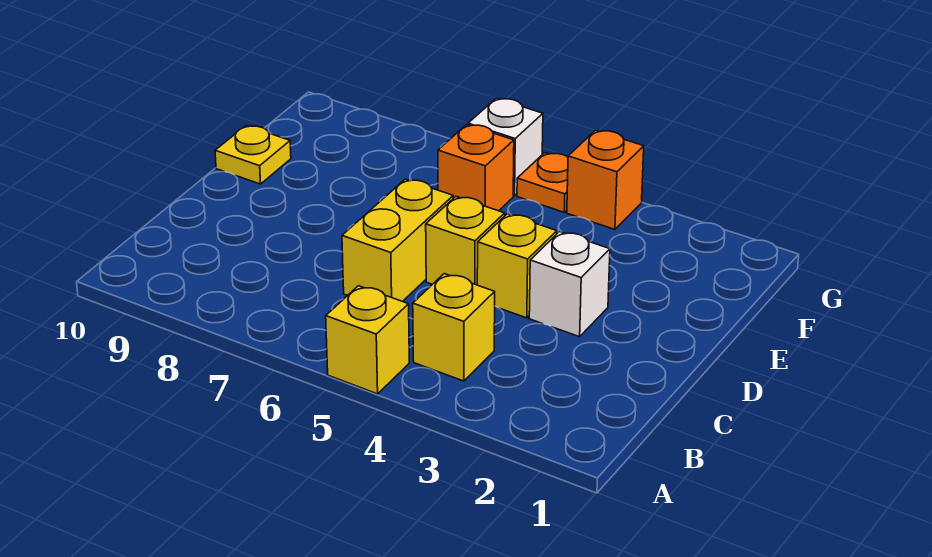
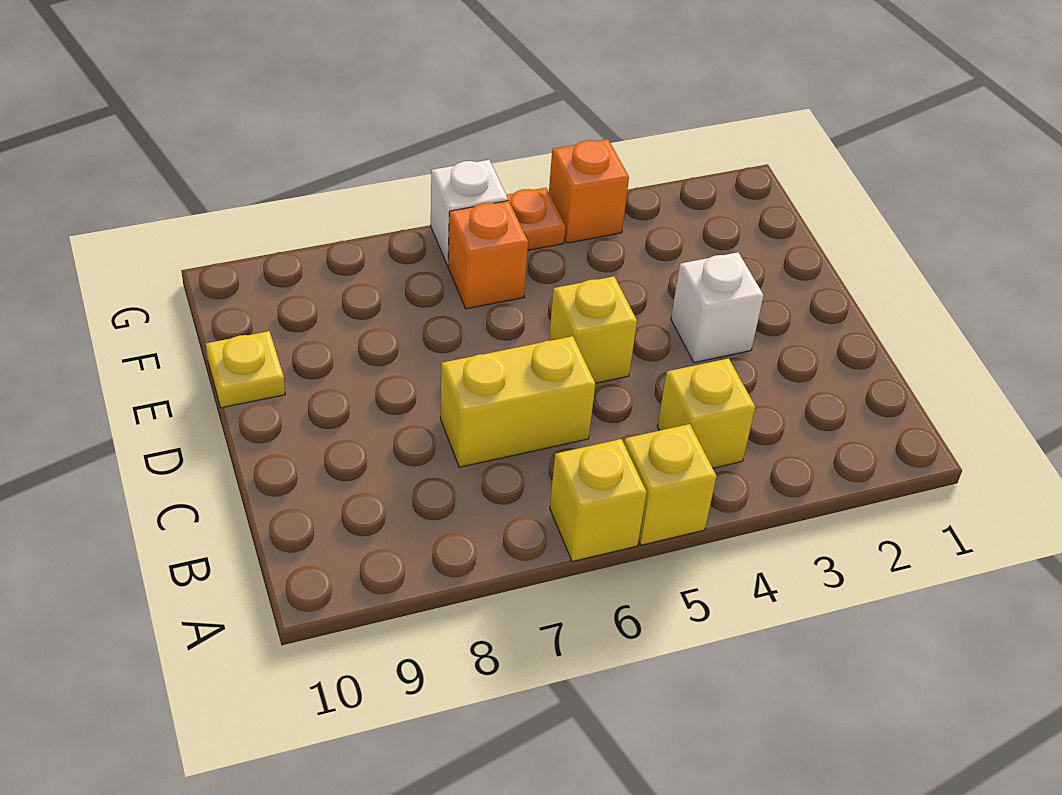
yellow brick C6:D6 level 1 -> yellow brick C6:C7 level 1
yellow brick D4 level 1 -> yellow brick A6 level 1

